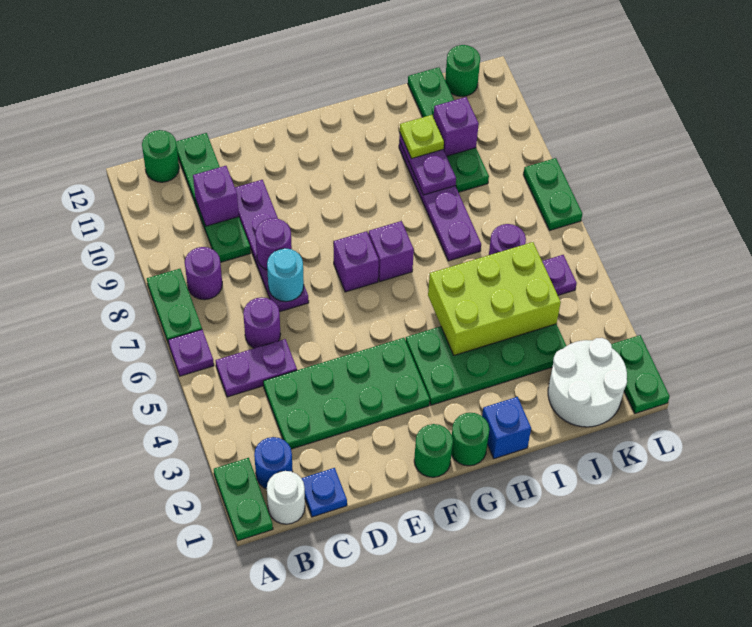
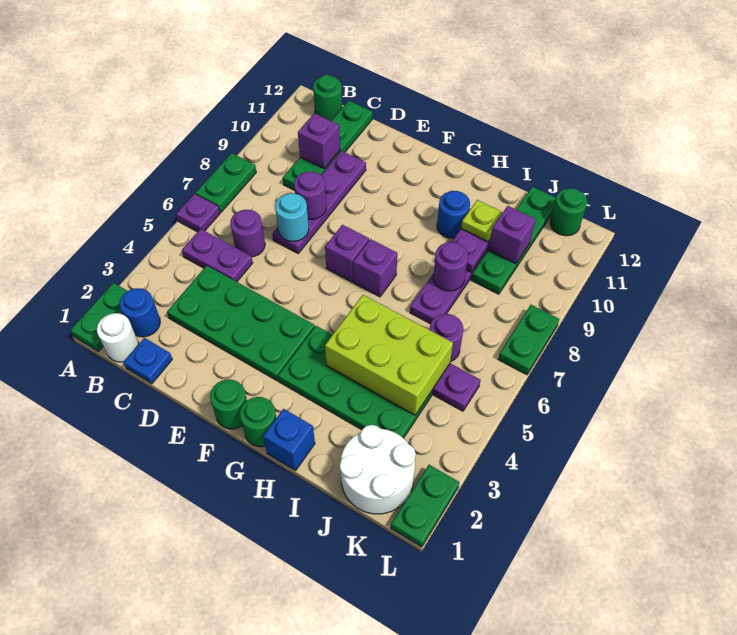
purple round brick B8 level 1 -> purple round brick I8 level 2
none -> blue round brick H10 level 1

